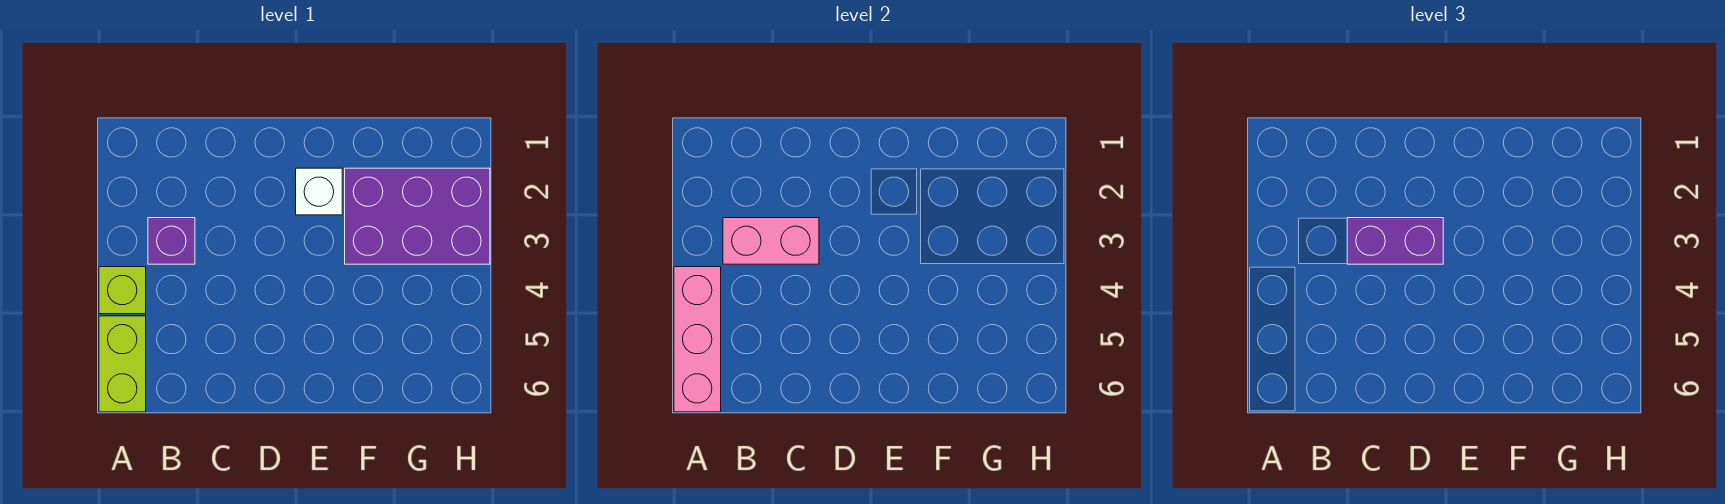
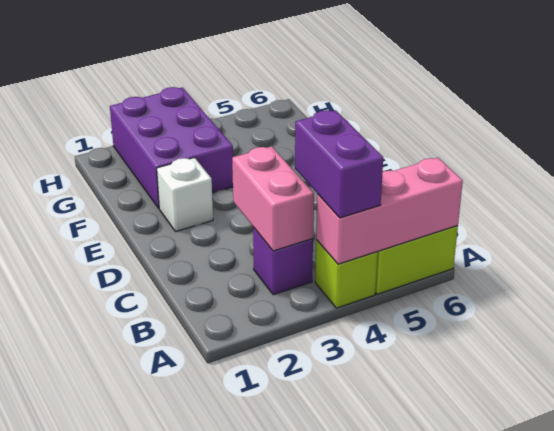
purple brick C3:D3 level 3 -> purple brick A4:B4 level 3

